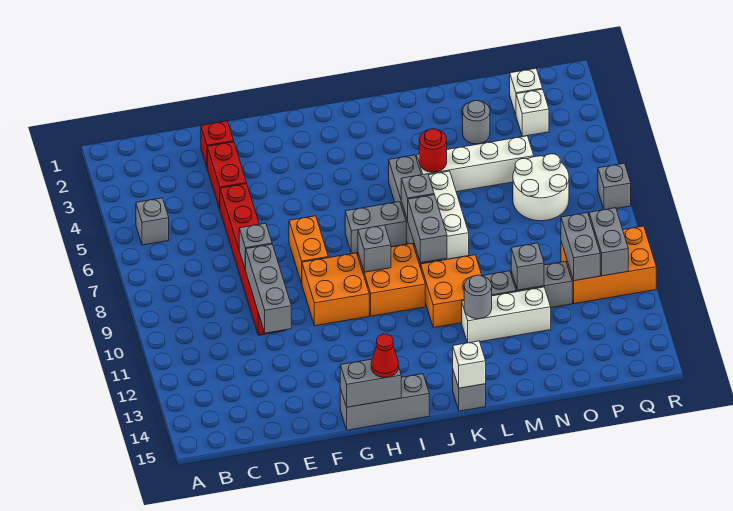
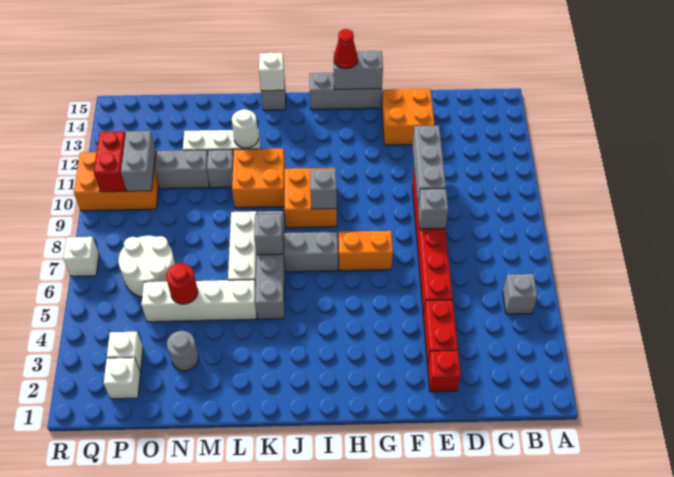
orange brick G7:G8 level 1 -> orange brick G7:H7 level 1
orange brick G9:H10 level 1 -> orange brick E13:F14 level 1
grey brick K8:K9 level 2 -> none
red round brick L5 level 2 -> red round brick N5 level 2
grey round brick L12 level 2 -> white round brick L12 level 2
grey brick N11 level 2 -> none
grey brick Q10:Q11 level 2 -> red brick Q10:Q11 level 2
grey brick R7 level 1 -> white brick R7 level 1

